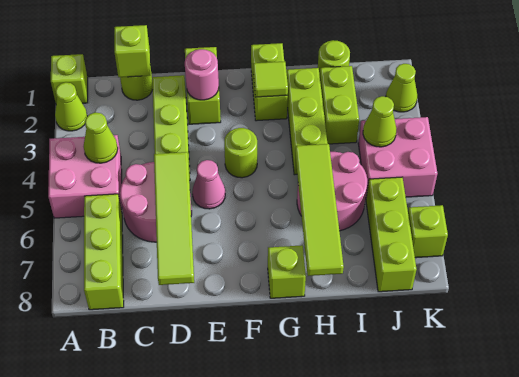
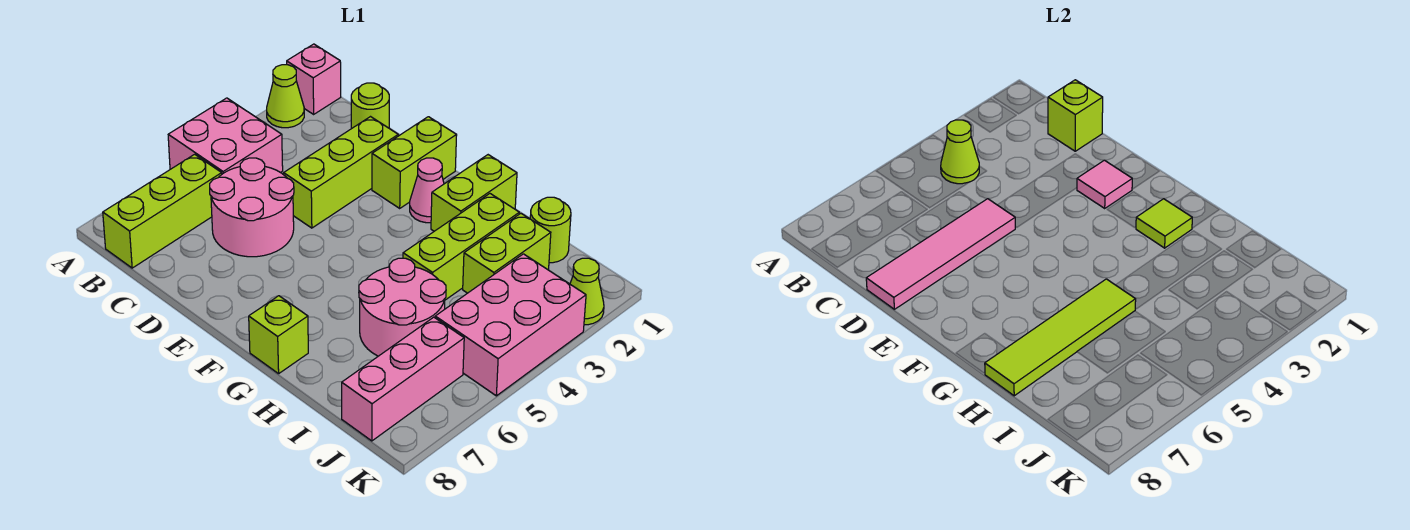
lime brick A1 level 1 -> pink brick A1 level 1
lime tile D5:D8 level 2 -> pink tile D5:D8 level 2
pink round brick E2 level 2 -> pink tile E2 level 2
pink cone E5 level 1 -> pink cone F2 level 1
lime round brick F4 level 1 -> none
pink brick J4:K5 level 1 -> pink brick J3:K5 level 1
lime cone J4 level 2 -> none
lime brick J6:J8 level 1 -> pink brick J6:J8 level 1
lime brick K7 level 1 -> none

